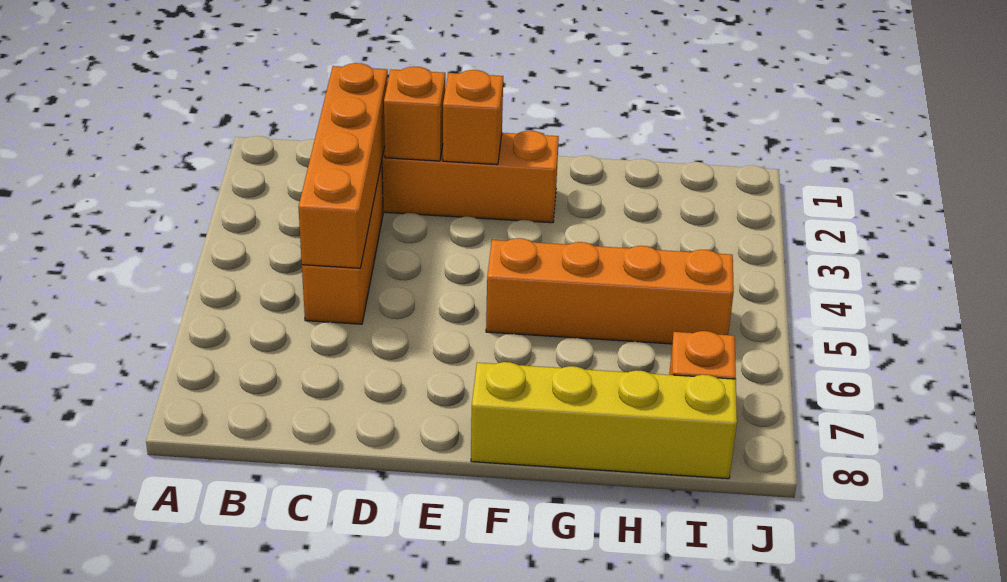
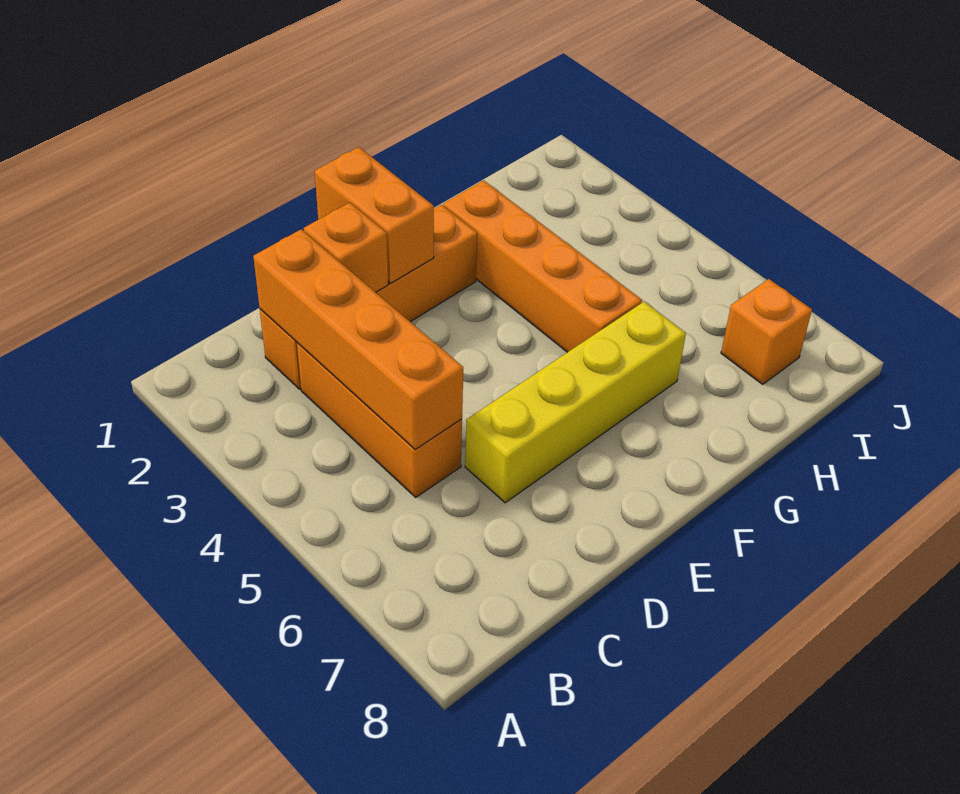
orange brick E2 level 2 -> orange brick E1:E2 level 2
orange brick F5:I5 level 1 -> orange brick G2:G5 level 1
yellow brick F8:I8 level 1 -> yellow brick D6:G6 level 1

